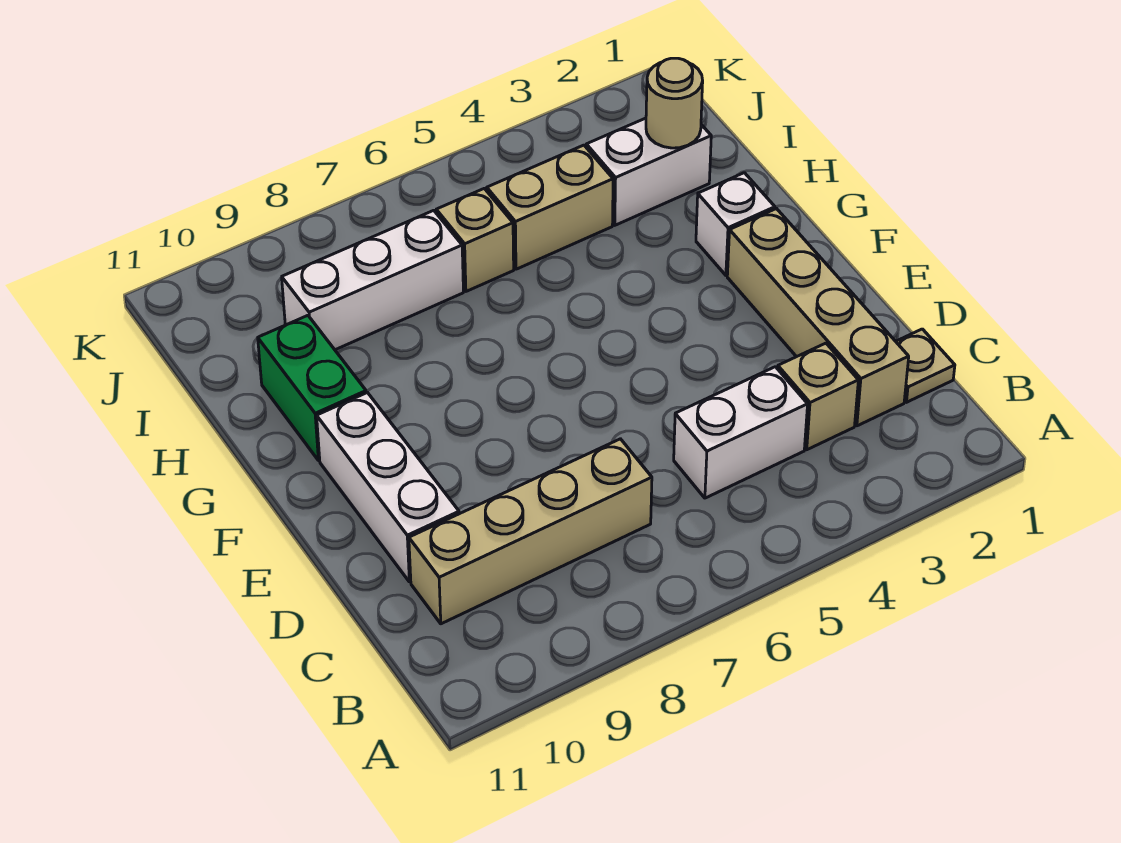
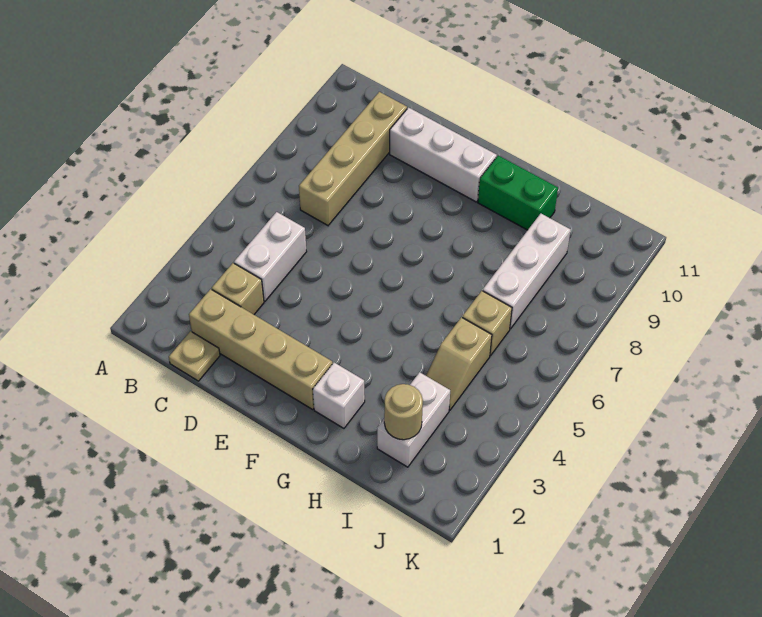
tan brick I4:I5 level 1 -> tan slope I4:I5 level 1 top 5

